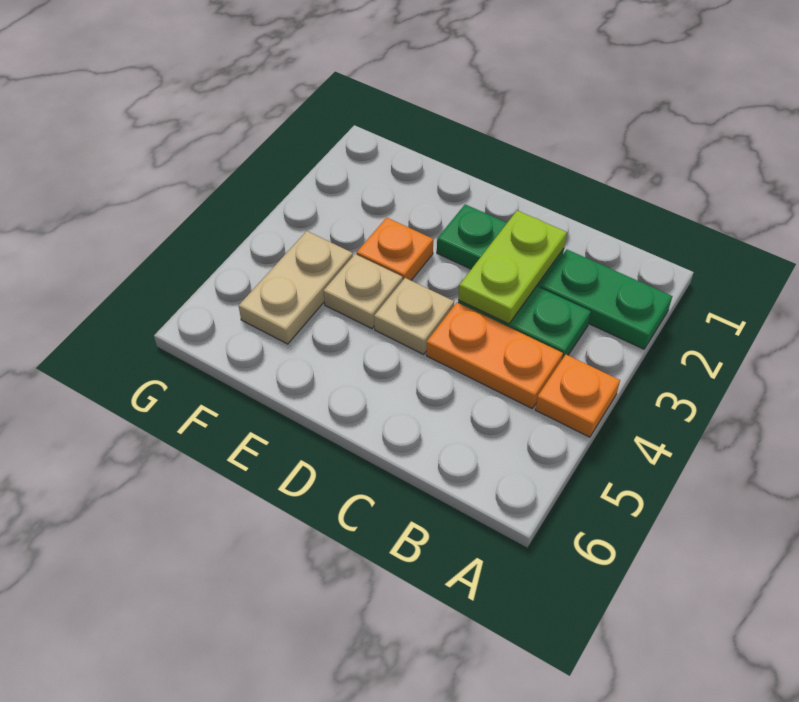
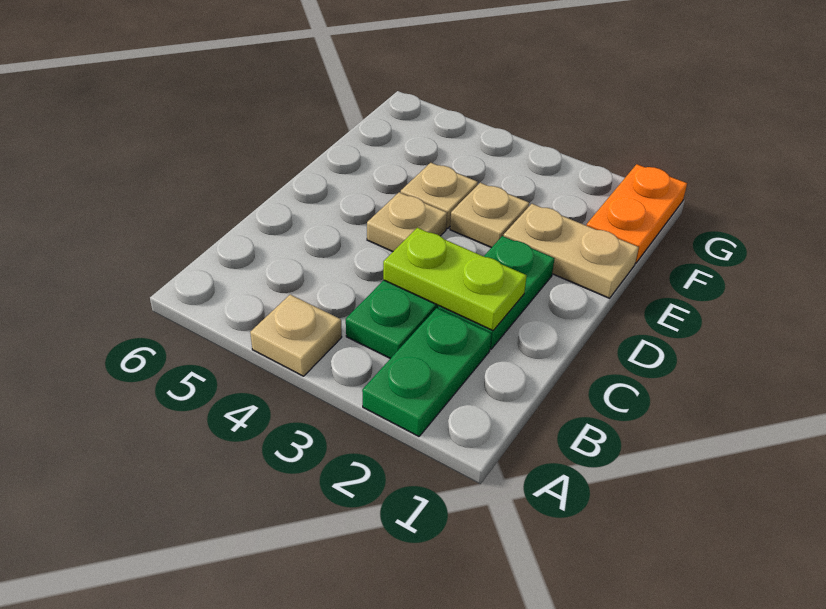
orange plate A4 level 1 -> tan plate A4 level 1
orange plate B4:C4 level 1 -> orange plate F1:G1 level 1
orange plate E3 level 1 -> tan plate E3 level 1
tan plate F4:F5 level 1 -> tan plate E1:E2 level 1

